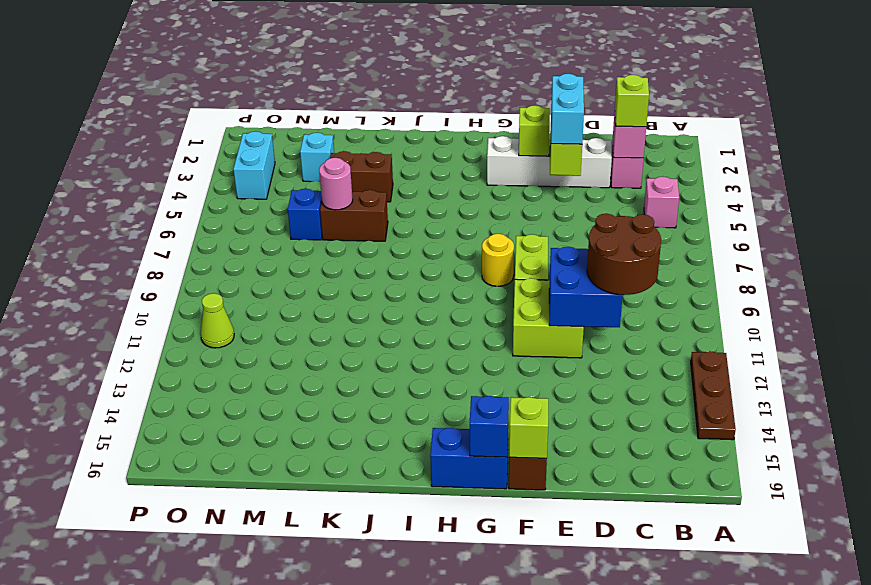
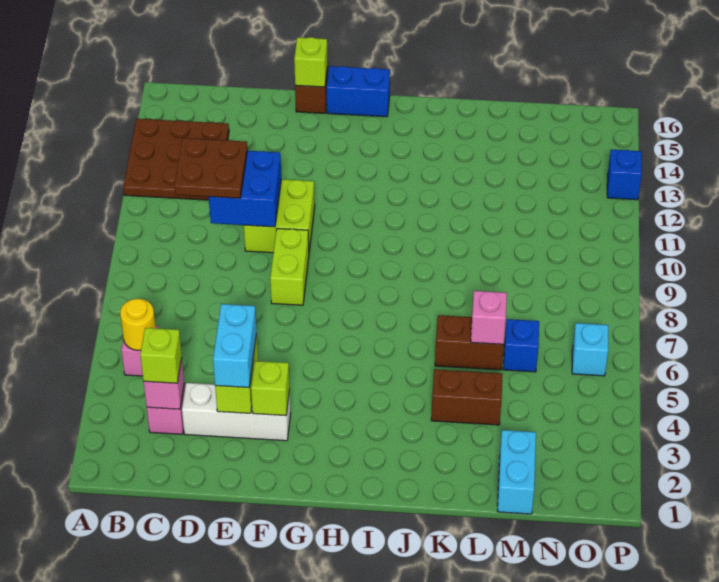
brown plate A12:A14 level 1 -> brown plate A12:C14 level 1
brown round brick C10:D11 level 3 -> brown plate C10:D11 level 3
white brick D3:G3 level 1 -> white brick D3:F3 level 1
yellow round brick G8 level 1 -> yellow round brick B5 level 2
blue brick G16 level 2 -> blue brick P13 level 1
pink round brick L6 level 2 -> pink brick L6 level 2
cyan brick M3 level 1 -> cyan brick O6 level 1
cyan brick O3:O4 level 1 -> cyan brick M1:M2 level 1
lime cone O11 level 1 -> none

